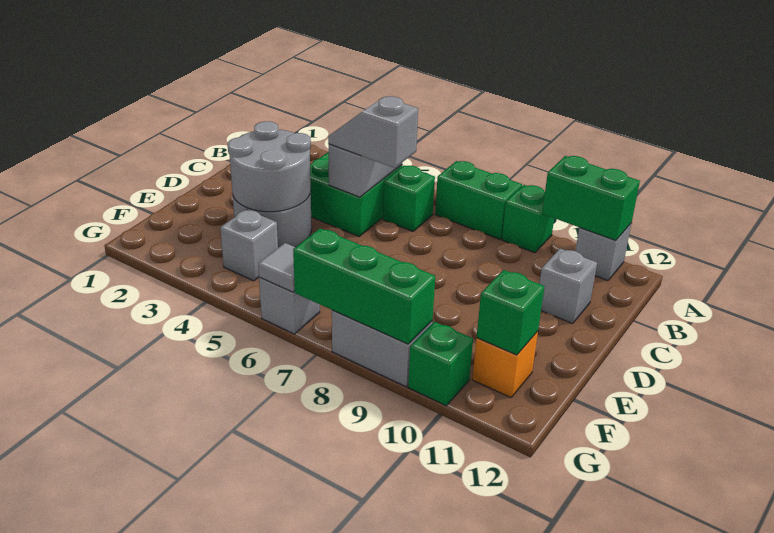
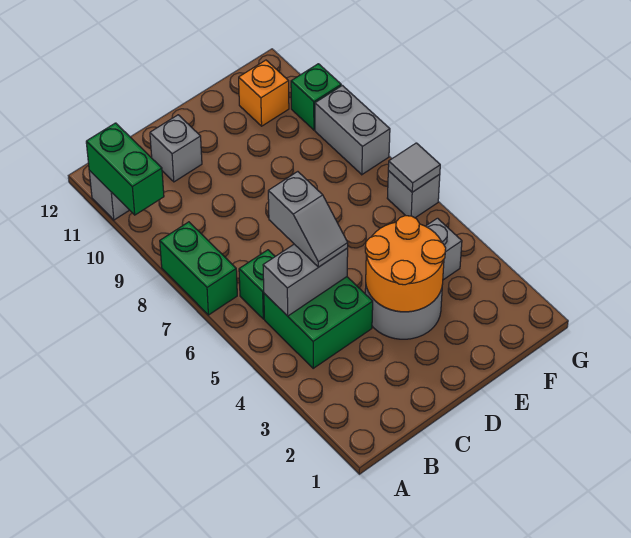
green brick A9 level 1 -> none
grey round brick D3:E4 level 2 -> orange round brick D3:E4 level 2
green brick F11 level 2 -> none
green brick G7:G9 level 2 -> none

